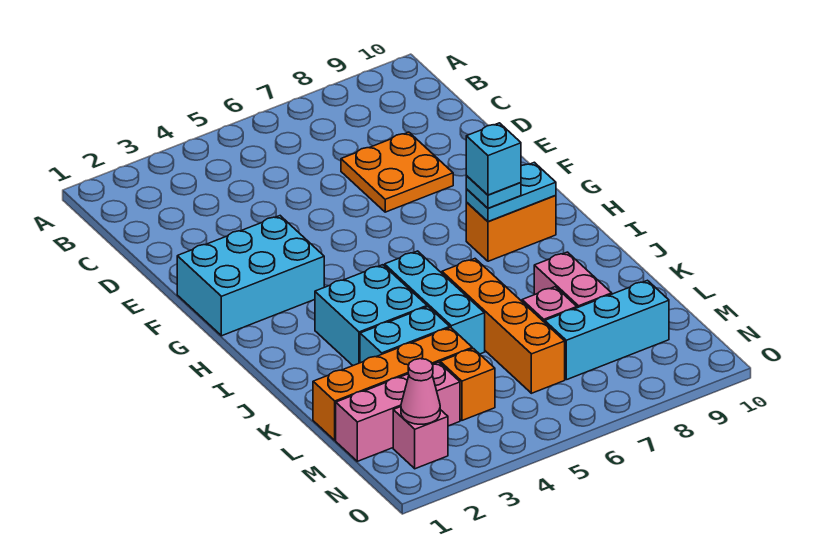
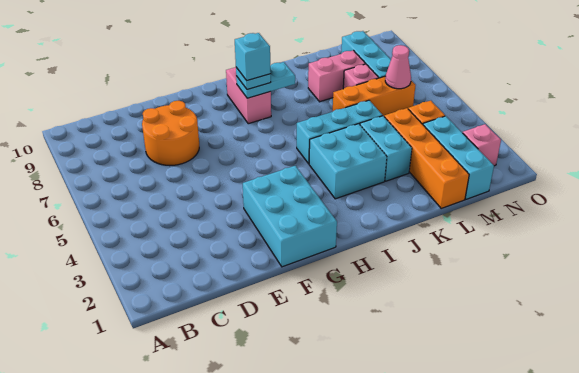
orange plate D7:E8 level 1 -> orange round brick D7:E8 level 1
orange brick H8:H9 level 1 -> pink brick H8:H9 level 1
cyan plate H8:H9 level 2 -> cyan plate H8:I8 level 2
orange brick J6:M6 level 1 -> orange brick K6:M6 level 1
pink brick M1:M3 level 1 -> cyan brick M1:M3 level 1
pink cone N2 level 2 -> pink cone M6 level 2

